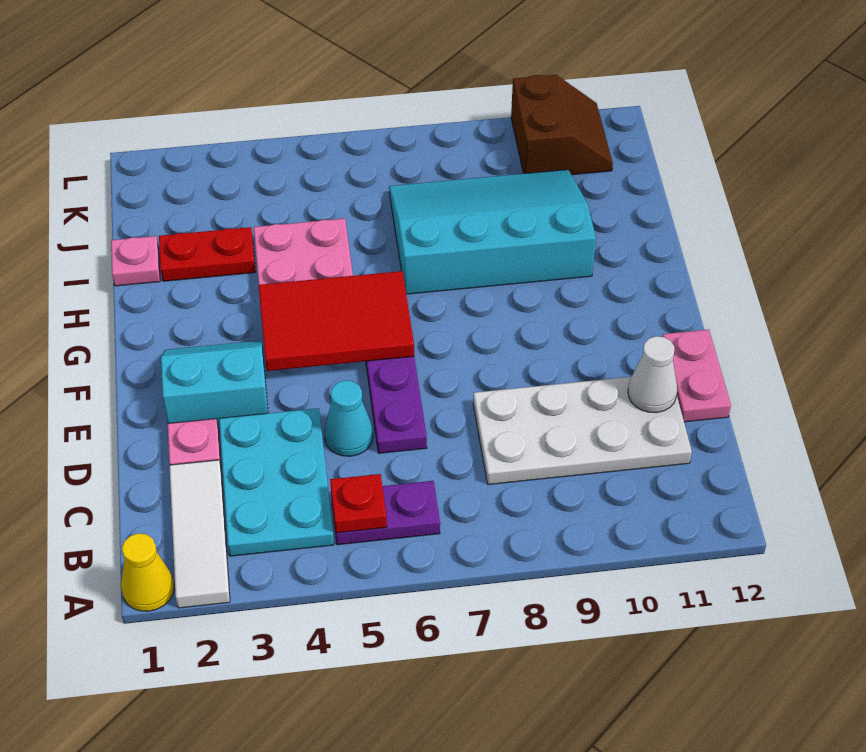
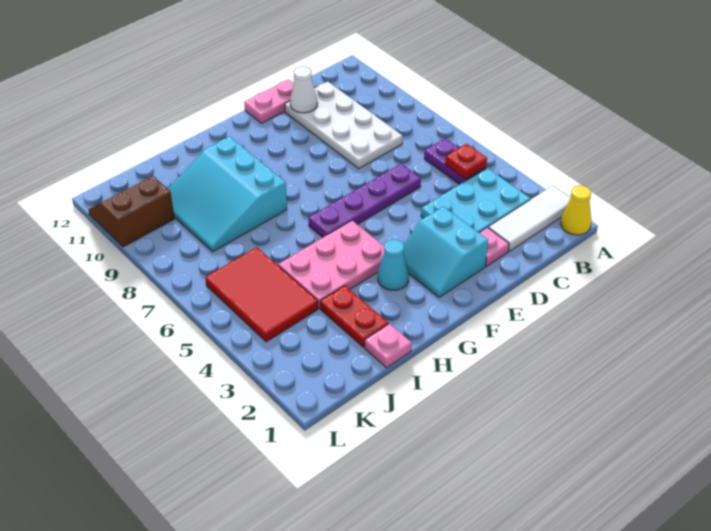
cyan cone D5 level 1 -> cyan cone G3 level 1
red tile F4:G6 level 2 -> red tile J4:K6 level 1
cyan slope H7:J10 level 1 top H -> cyan slope H8:J10 level 1 top H

